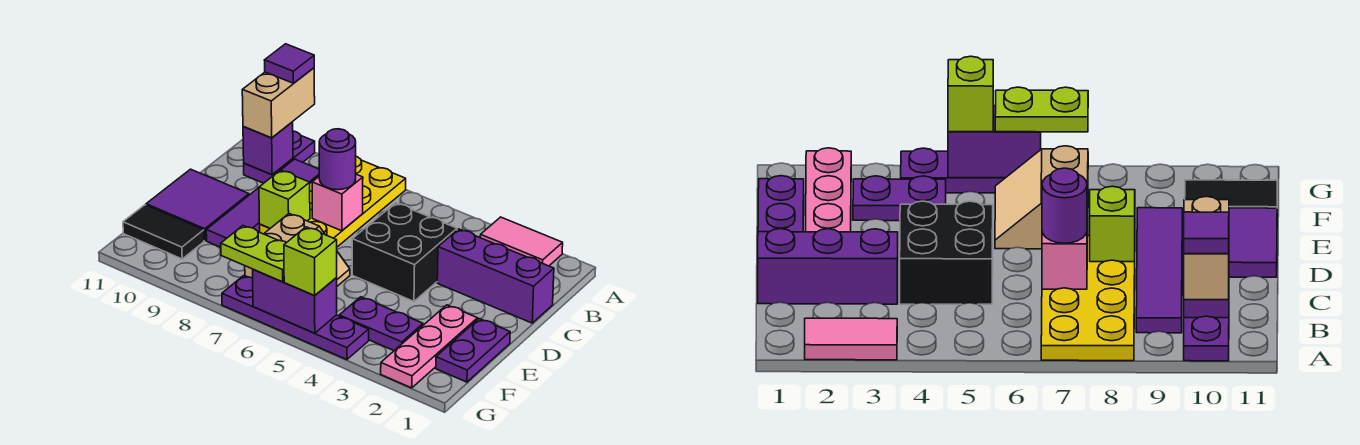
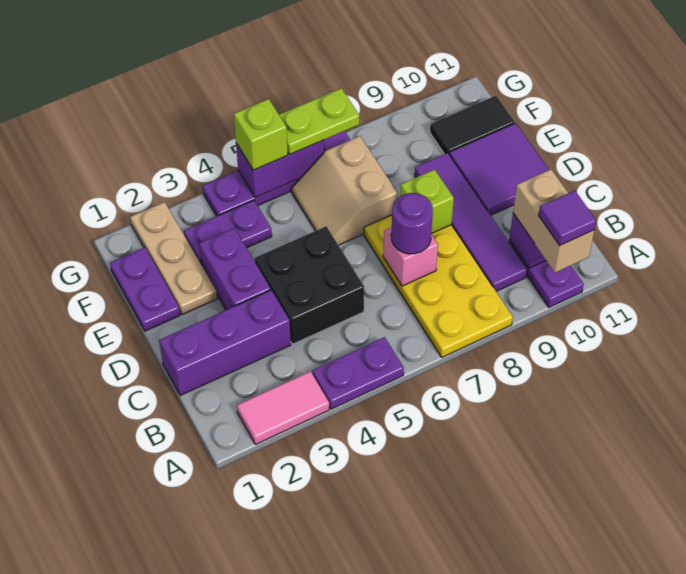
none -> purple plate A4:A5 level 1
none -> purple brick D3:E3 level 1
pink plate E2:G2 level 1 -> tan plate E2:G2 level 1

